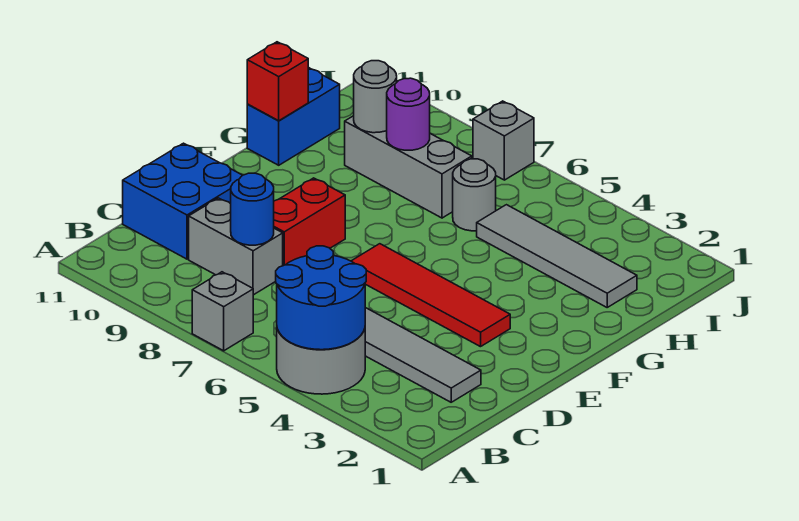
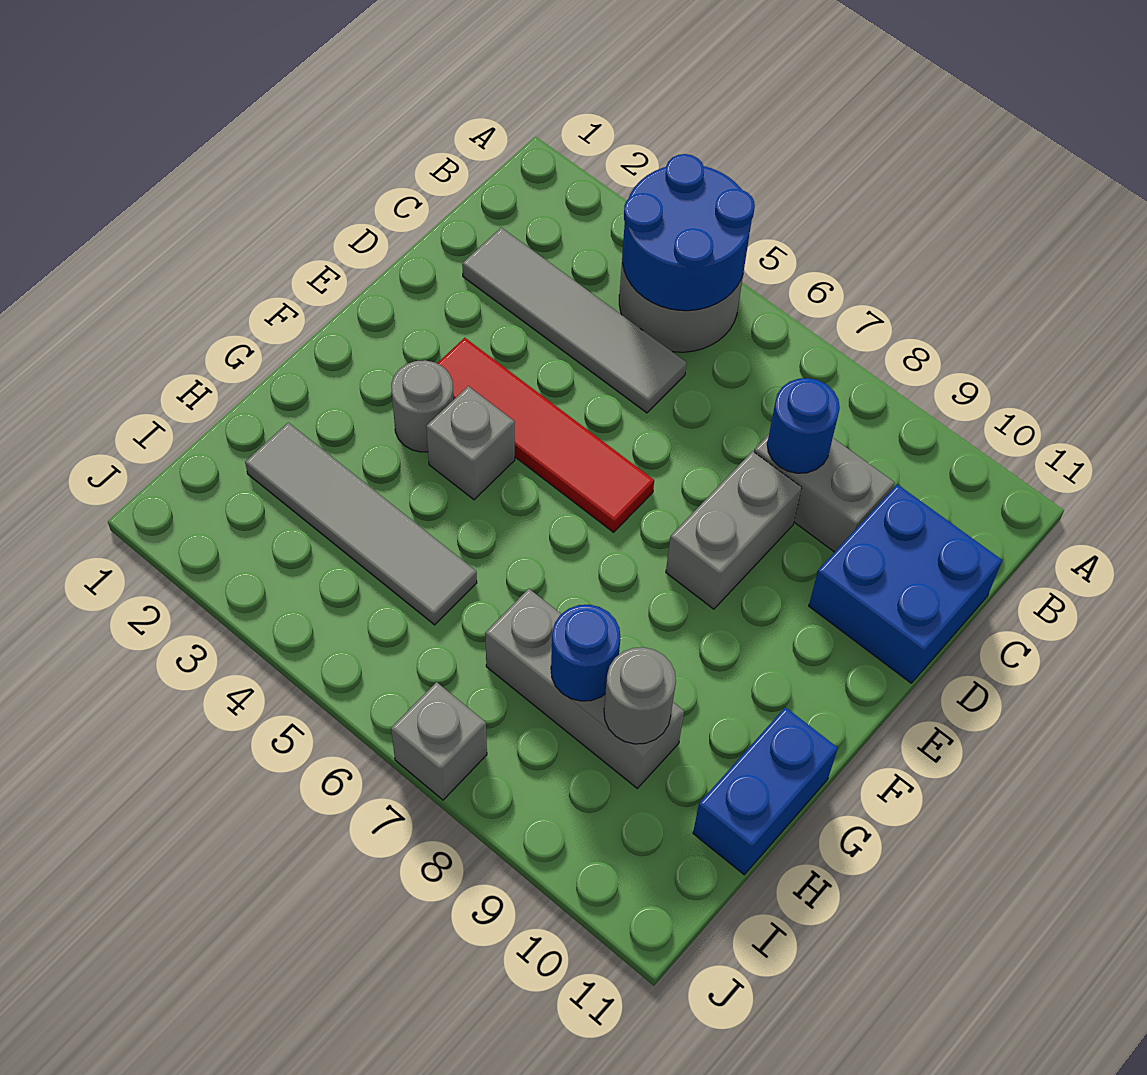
grey brick A7 level 1 -> grey brick F4 level 1
red brick D8:E8 level 1 -> grey brick D8:E8 level 1
red brick G11 level 2 -> none
grey round brick H6 level 1 -> grey round brick F3 level 1
purple round brick H8 level 2 -> blue round brick H8 level 2

